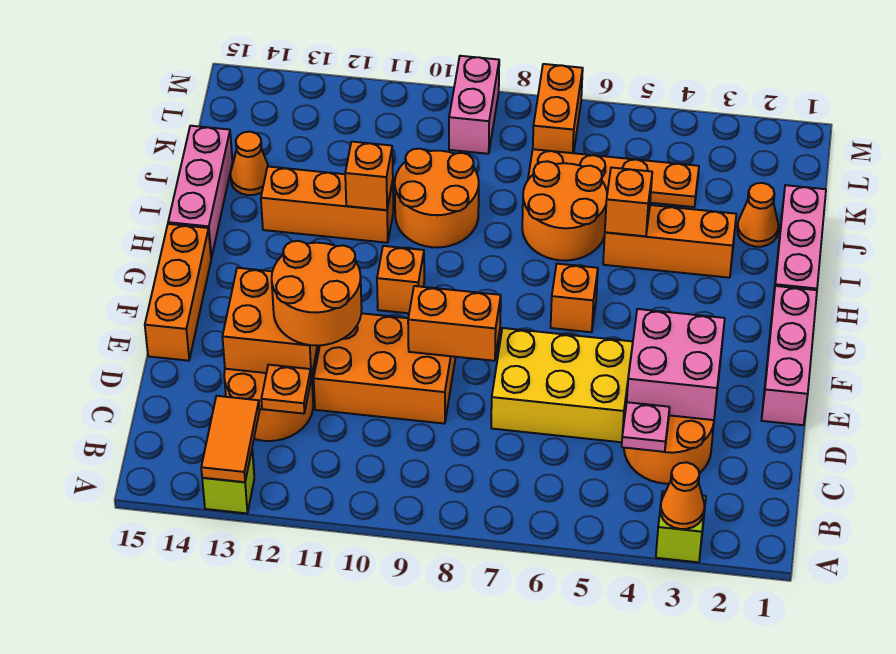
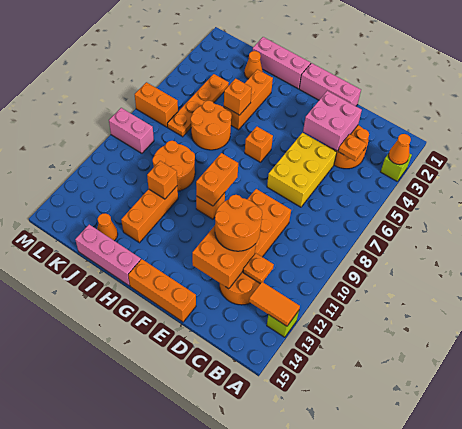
pink plate C4 level 2 -> orange plate C4 level 2
orange brick E8:E9 level 2 -> orange brick G9:G10 level 2

